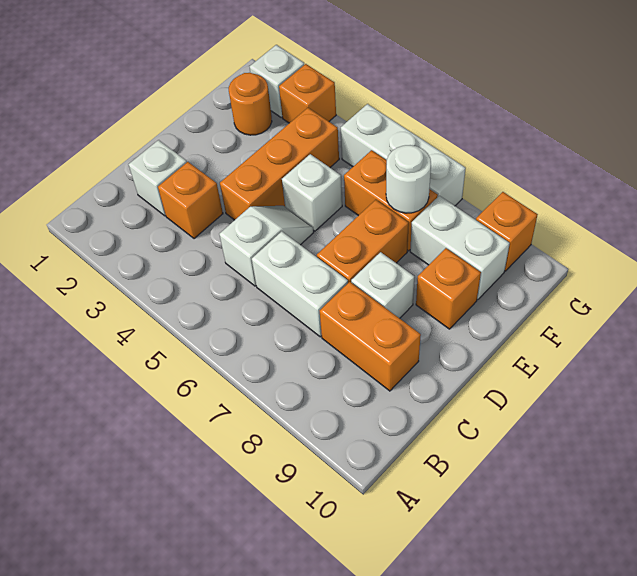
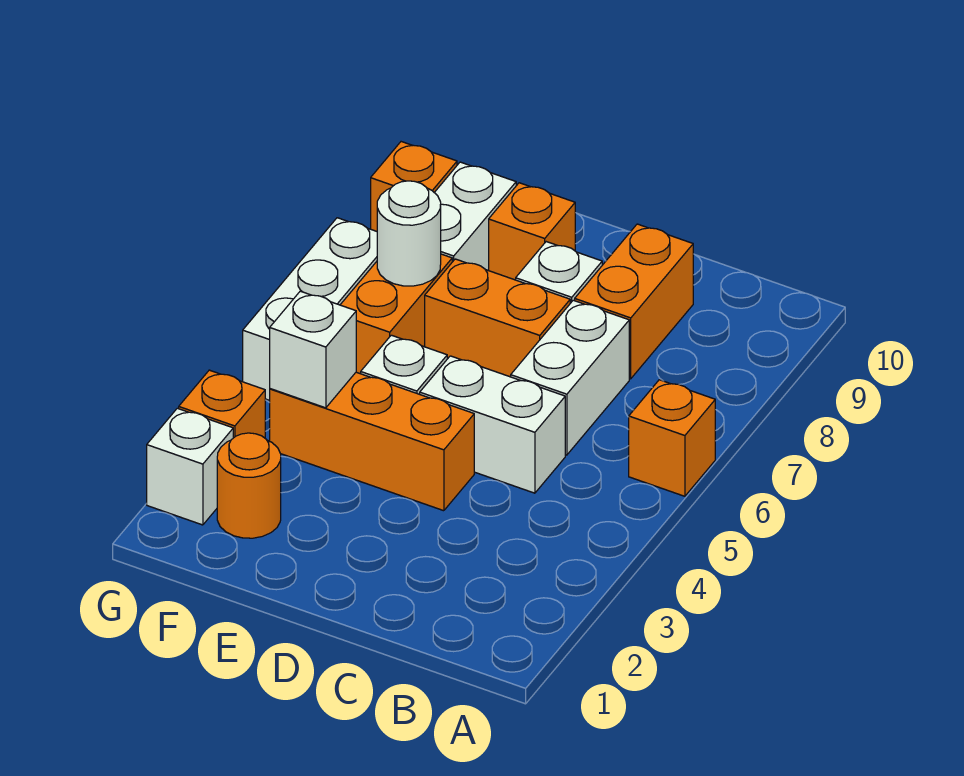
white brick C2 level 1 -> white brick F4 level 2
orange brick C3 level 1 -> orange brick A6 level 1
white slope C5:D5 level 1 top C -> white brick C5:D5 level 1

